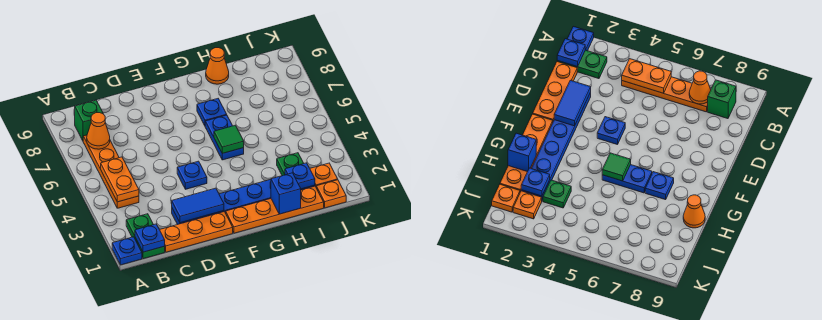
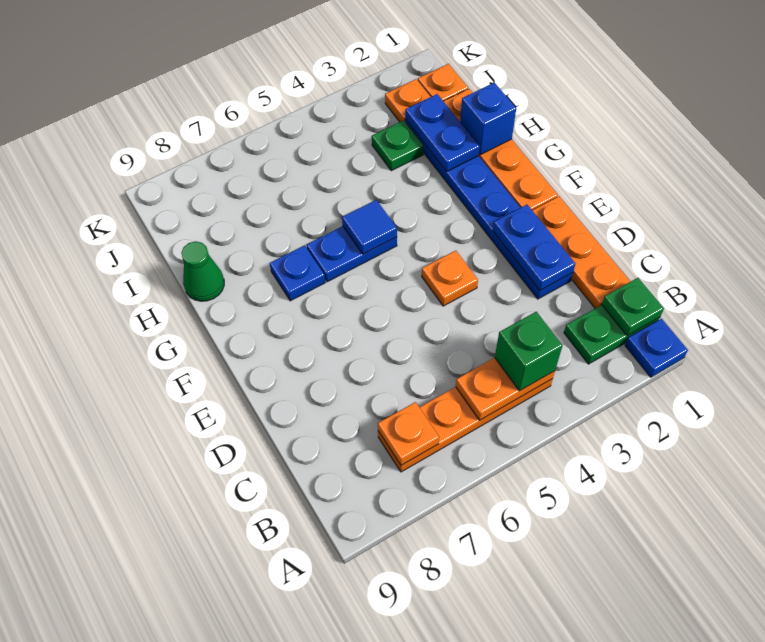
blue plate B1 level 2 -> green plate B1 level 2
orange cone B7 level 2 -> orange plate B7 level 2
green brick B8 level 1 -> green brick B4 level 3
blue tile D2:E2 level 2 -> blue plate D2:E2 level 2
blue plate E4 level 1 -> orange plate E4 level 1
green tile G5 level 2 -> blue tile G5 level 2
orange cone H9 level 1 -> green cone H9 level 1
blue plate I2 level 2 -> blue plate H2:I2 level 2

